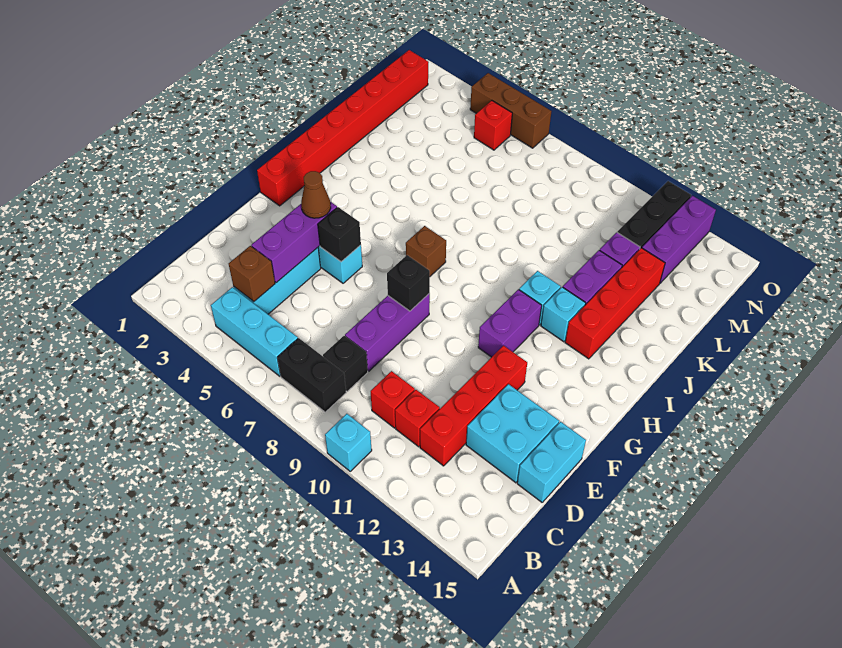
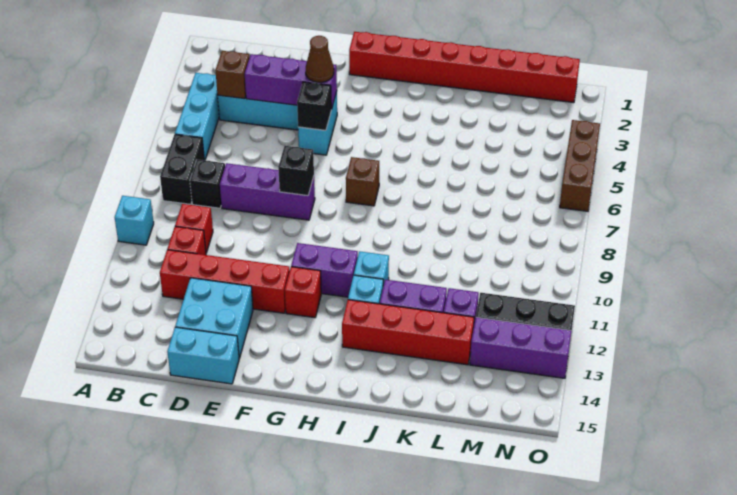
red brick N5 level 1 -> red brick G12 level 1

